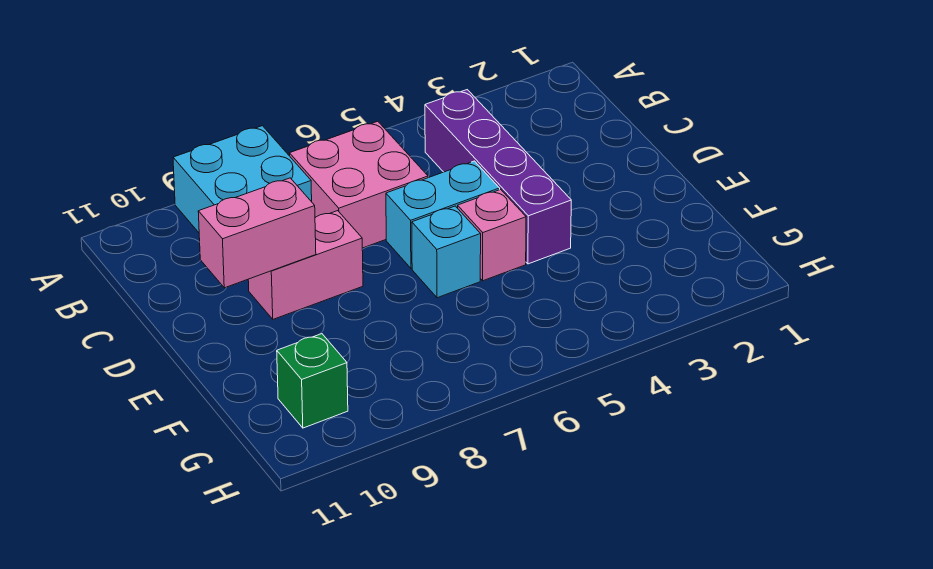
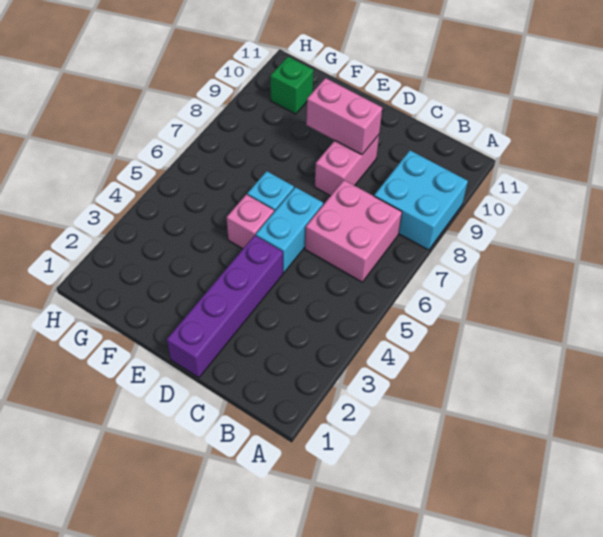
purple brick B4:E4 level 1 -> purple brick D1:D4 level 1
pink brick D9:D10 level 2 -> pink brick D9:E9 level 2

